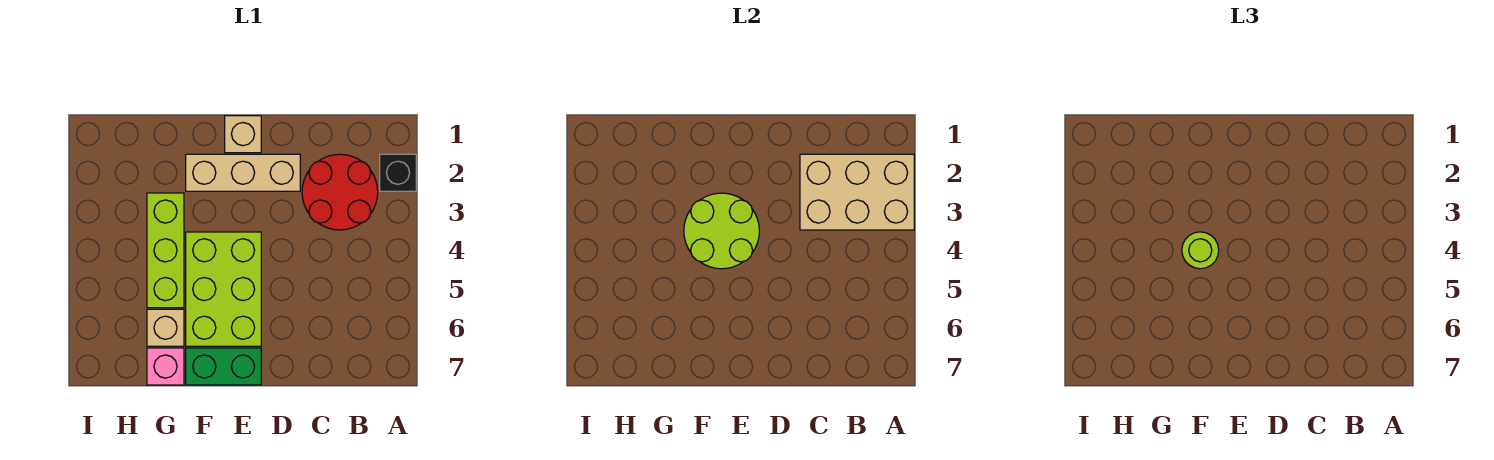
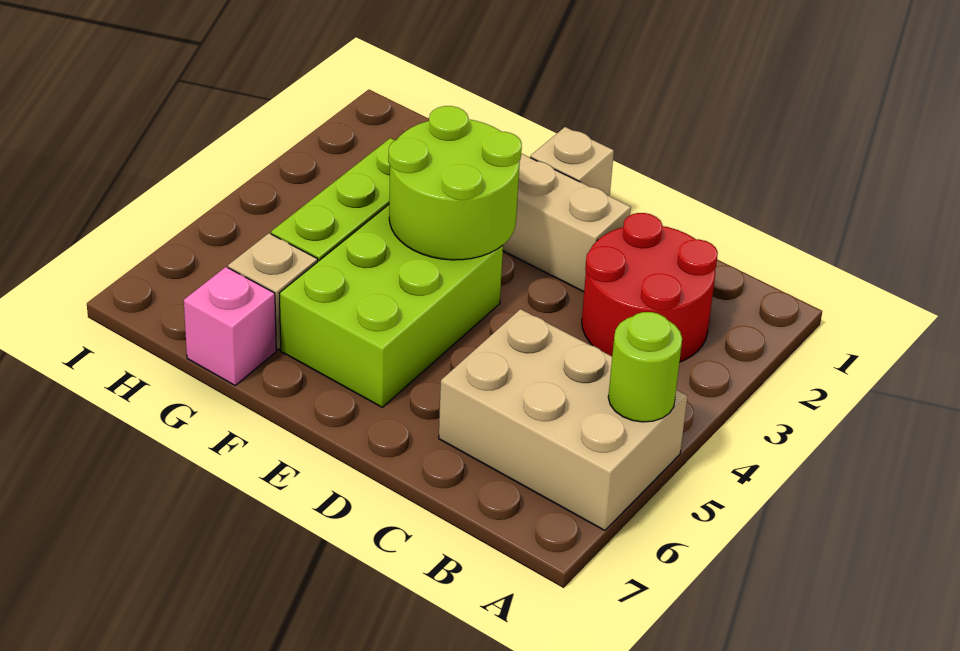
black brick A2 level 1 -> none
tan brick A2:C3 level 2 -> tan brick A5:C6 level 1
green brick E7:F7 level 1 -> none
lime round brick F4 level 3 -> lime round brick A5 level 2

